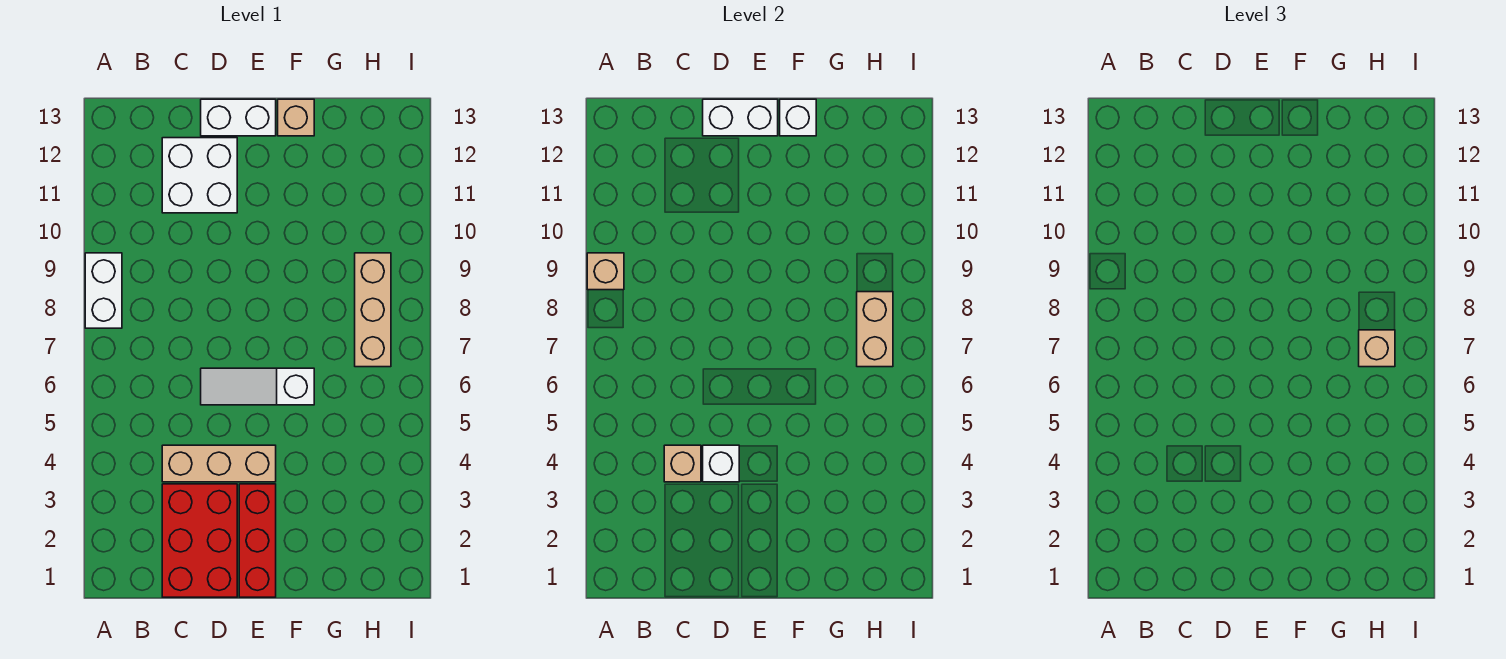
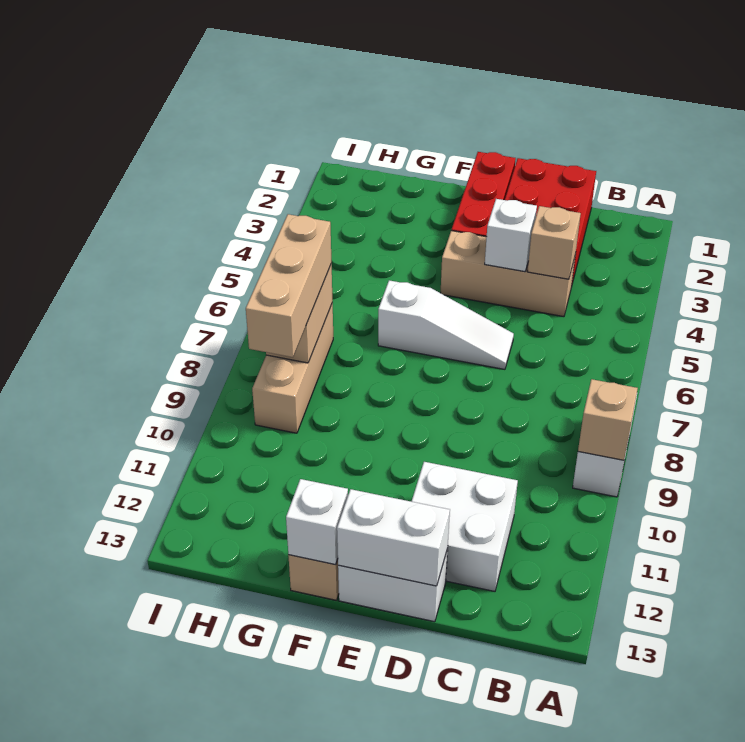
tan brick H7 level 3 -> tan brick H7:H9 level 3

